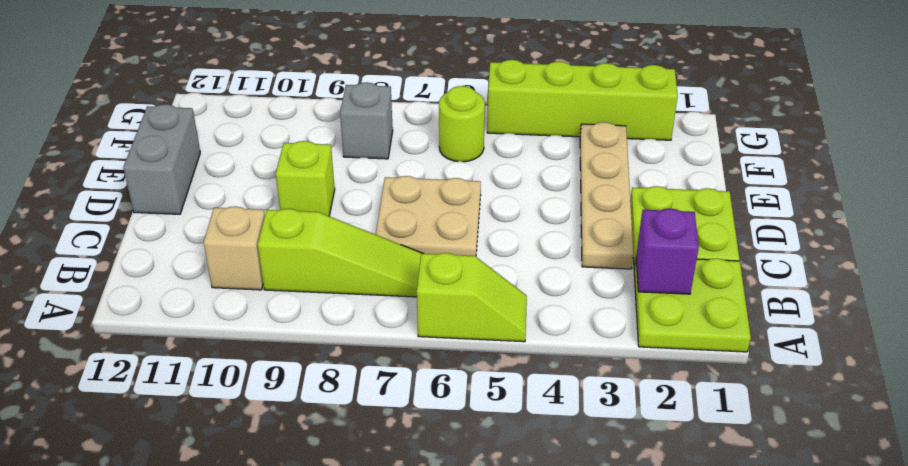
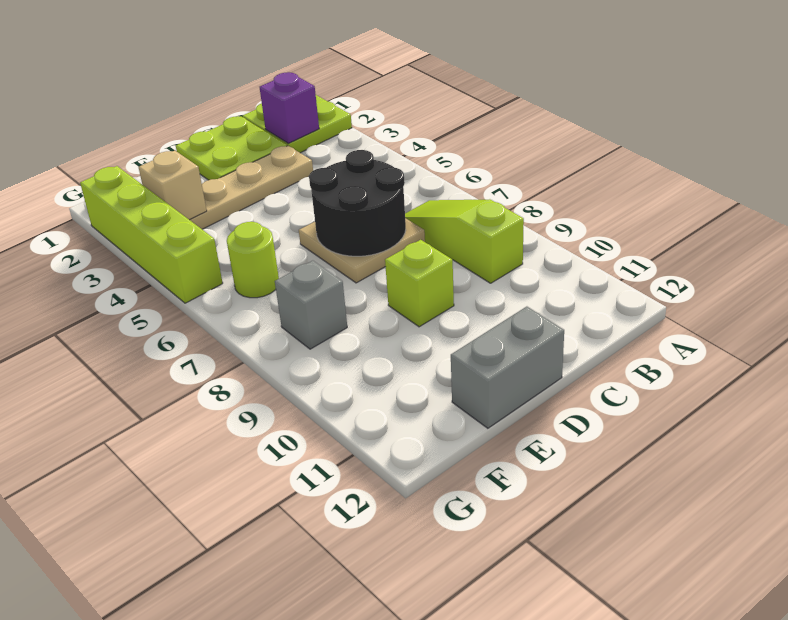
lime slope A5:A6 level 1 top 6 -> none
tan brick B10 level 1 -> tan brick F3 level 2
none -> black round brick C6:D7 level 2

